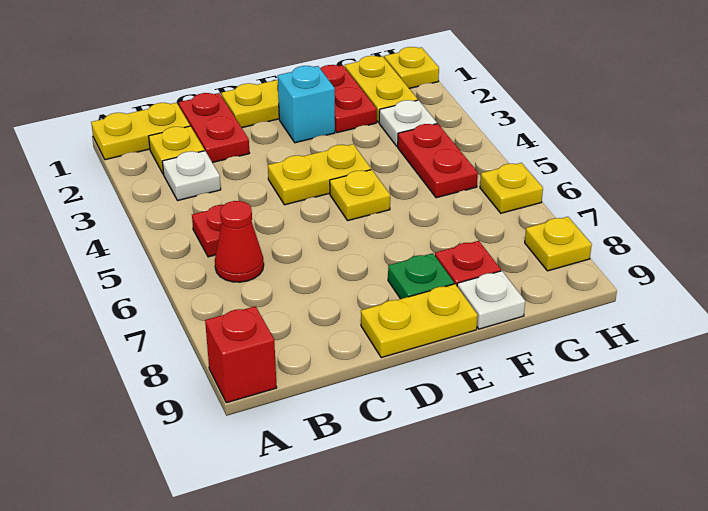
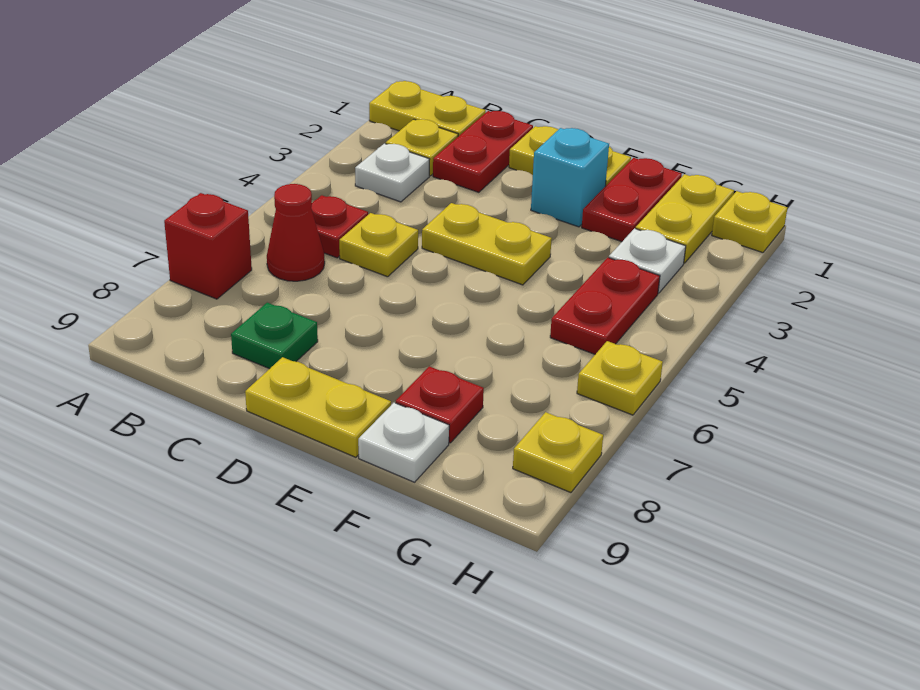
red brick A9 level 1 -> red brick A7 level 1
yellow plate E5 level 1 -> yellow plate C5 level 1
green plate E8 level 1 -> green plate C8 level 1

